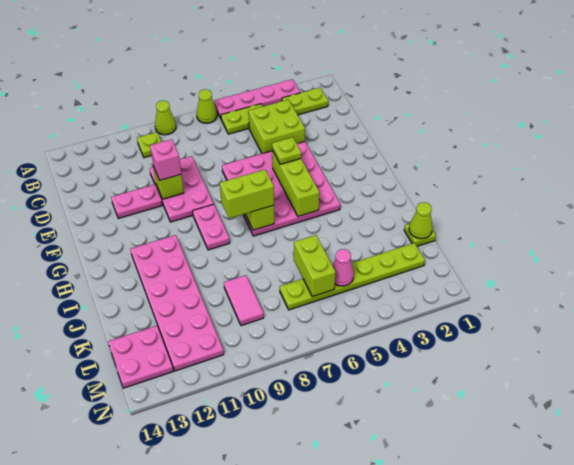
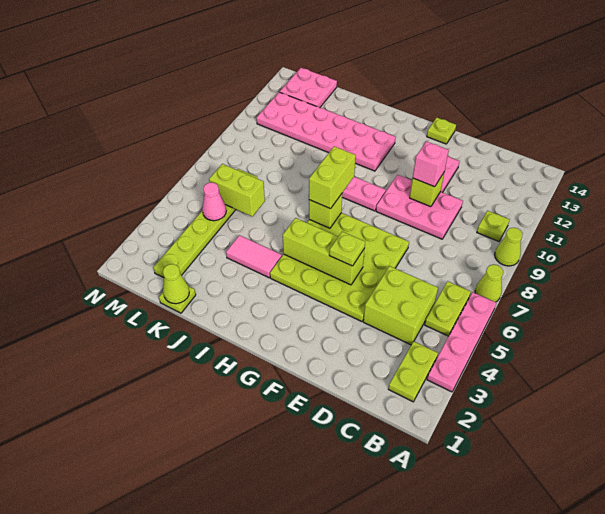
pink plate E4:H7 level 1 -> lime plate E4:H7 level 1
none -> lime plate F14 level 1
pink tile K9:L9 level 1 -> pink tile I4:J4 level 1

